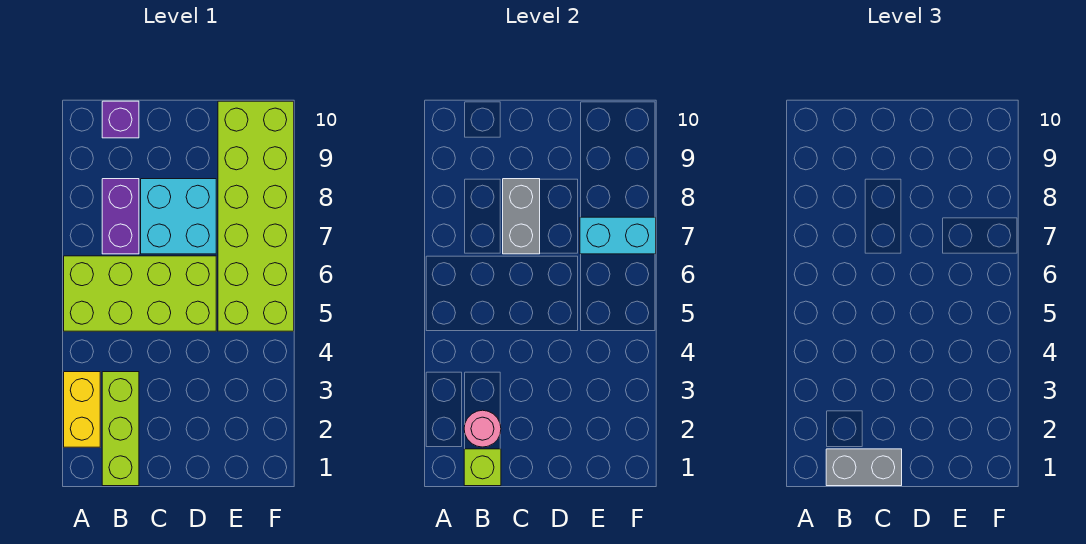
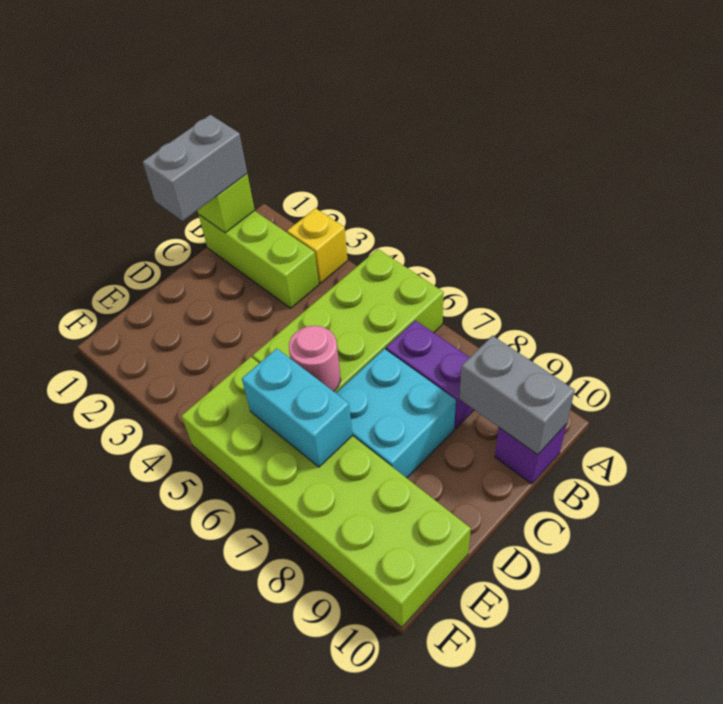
yellow brick A2:A3 level 1 -> yellow brick A3 level 1
pink round brick B2 level 2 -> pink round brick D6 level 2
grey brick C7:C8 level 2 -> grey brick B9:B10 level 2
cyan brick E7:F7 level 2 -> cyan brick E6:E7 level 2

